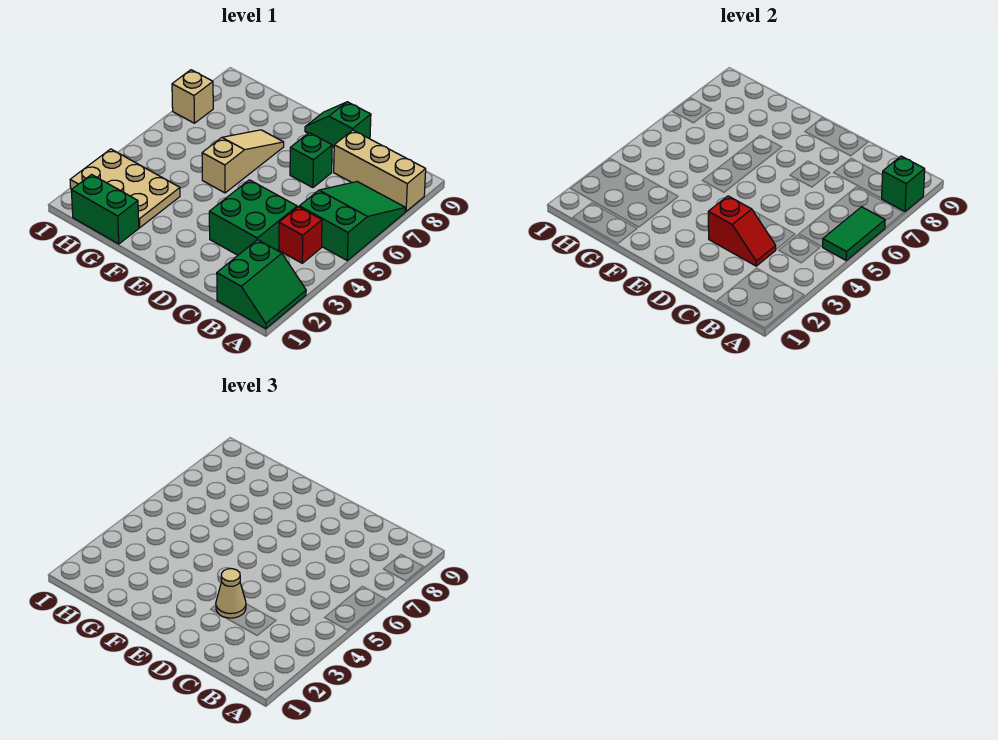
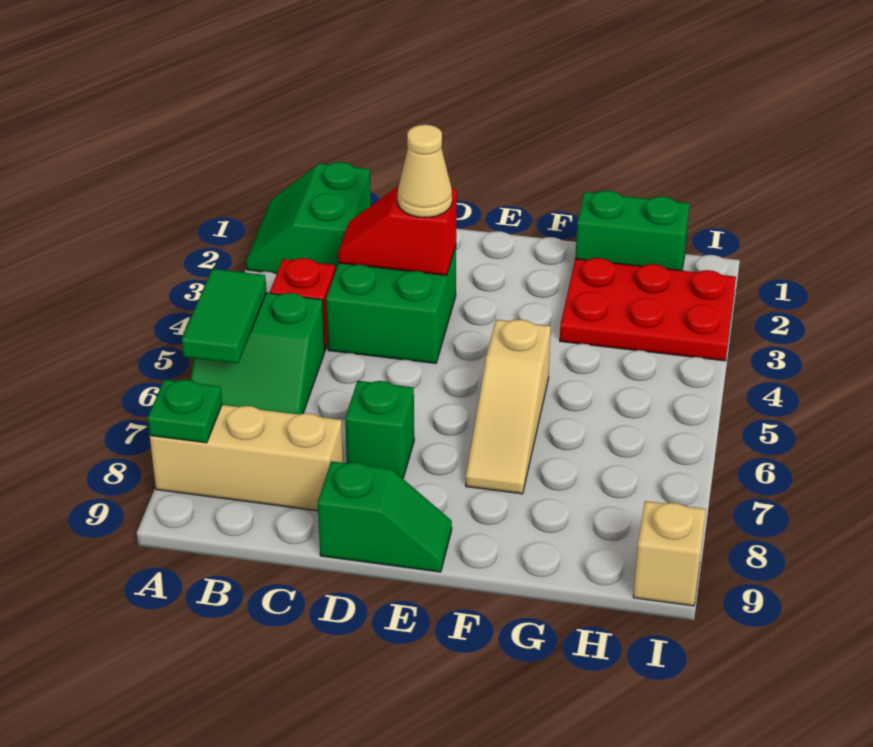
green slope A5:B7 level 1 top 5 -> green slope A5:B6 level 1 top 5
green brick A8 level 2 -> green plate A8 level 2
tan plate G2:I3 level 1 -> red plate G2:I3 level 1
tan brick I7 level 1 -> tan brick I9 level 1

